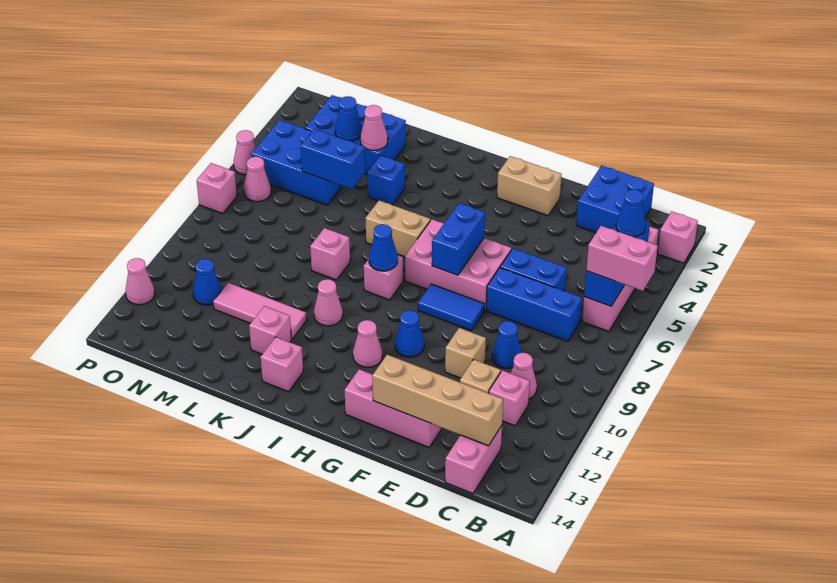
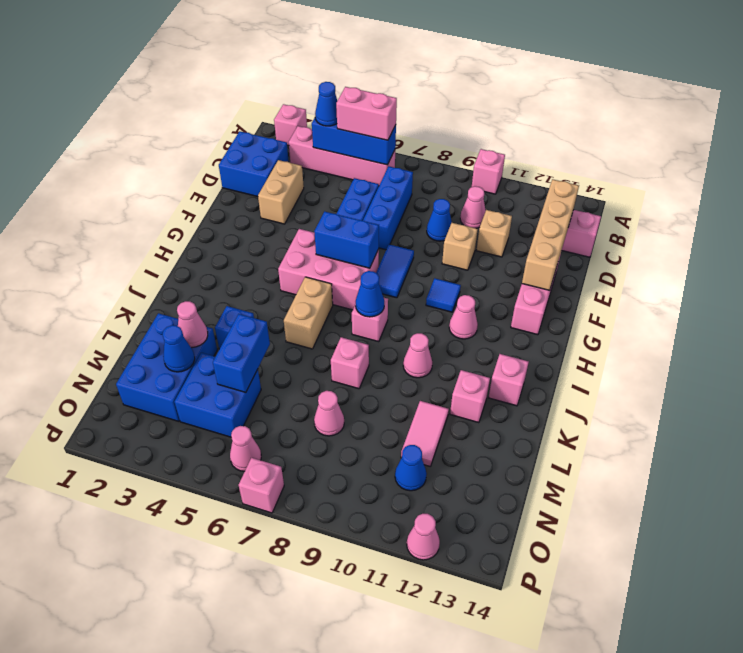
pink brick A6:B6 level 3 -> pink brick B5:B6 level 3
pink brick C11 level 1 -> pink brick A10 level 1
tan brick F2:G2 level 1 -> tan brick D3:E3 level 1
pink brick F6:H7 level 1 -> pink brick G5:H7 level 1
blue cone G10 level 1 -> blue tile G10 level 1
pink tile K11:M11 level 1 -> pink tile L11:M11 level 1
blue brick M4:O5 level 1 -> blue brick M4:N5 level 1
pink cone P5 level 1 -> pink cone M8 level 1

